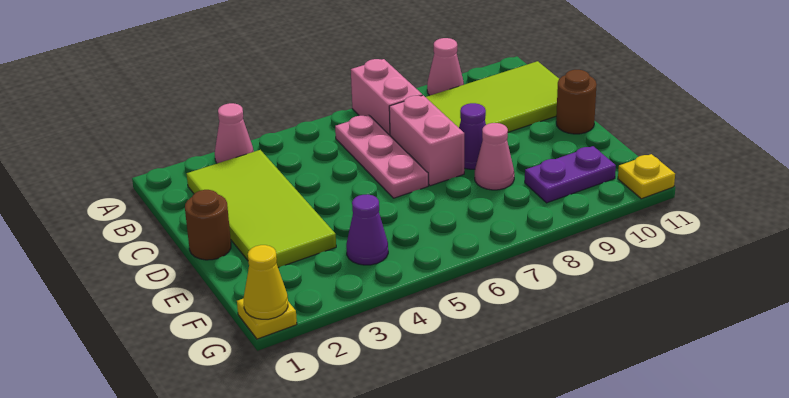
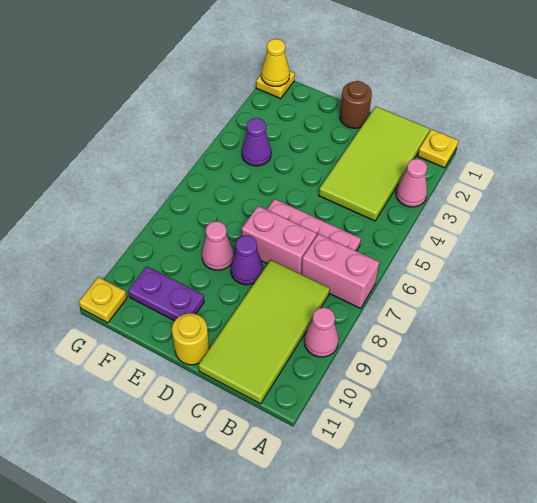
none -> yellow plate A1 level 1
lime tile B2:E3 level 1 -> lime tile B1:C4 level 1
brown round brick D11 level 1 -> yellow round brick D11 level 1
purple plate F9:F10 level 1 -> purple plate E10:F10 level 1

